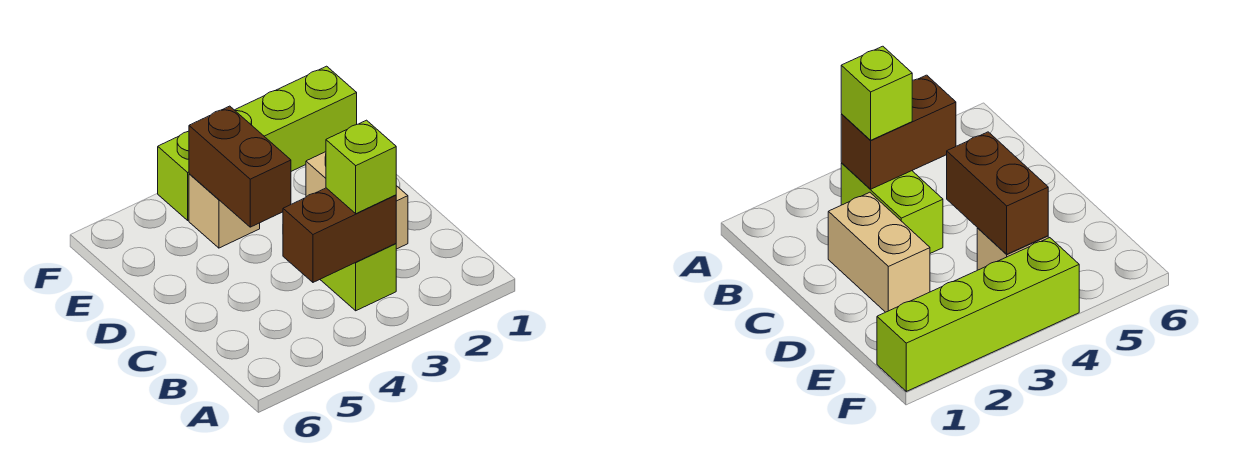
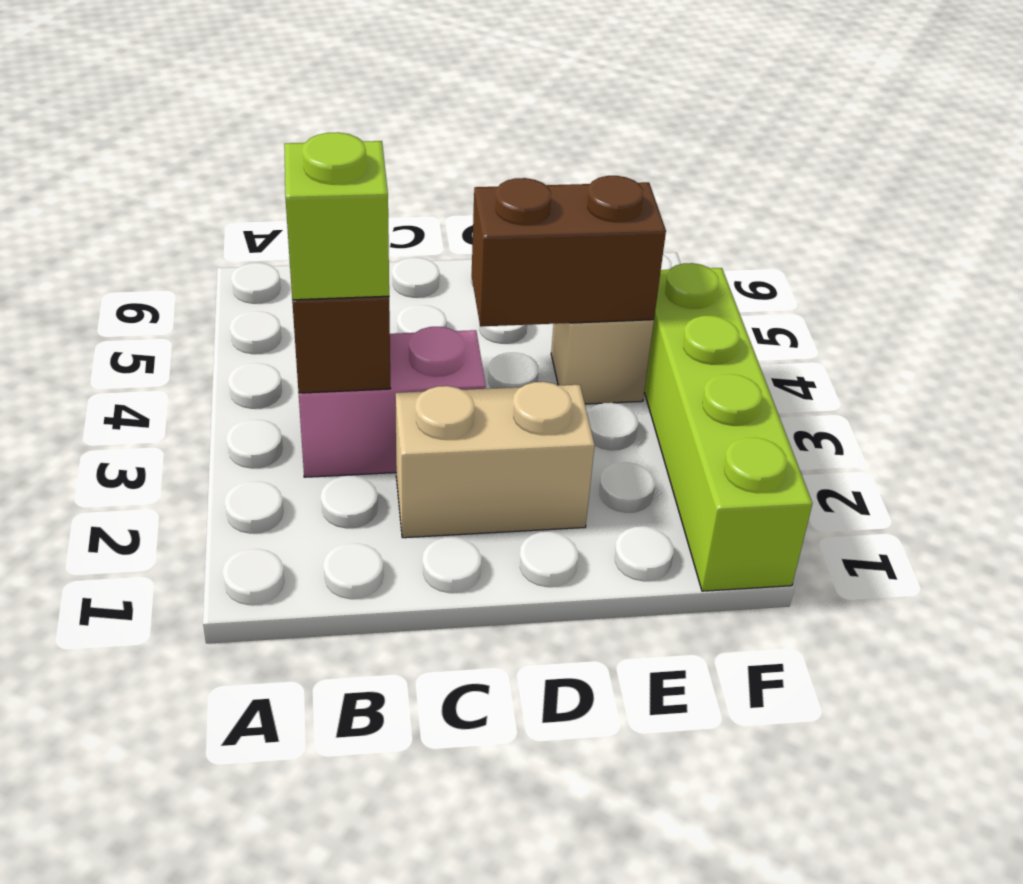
lime brick B3:C3 level 1 -> pink brick B3:C3 level 1

